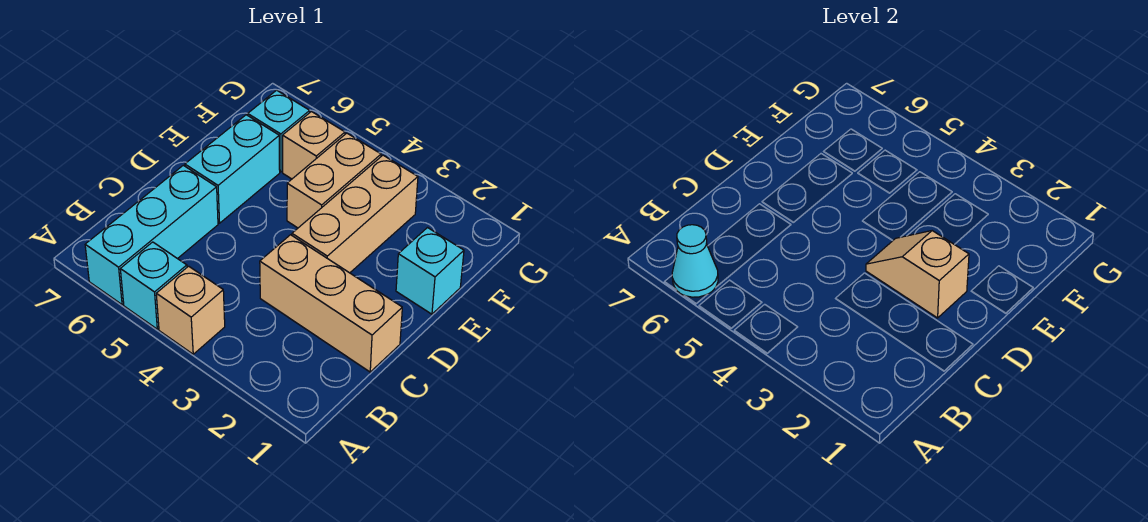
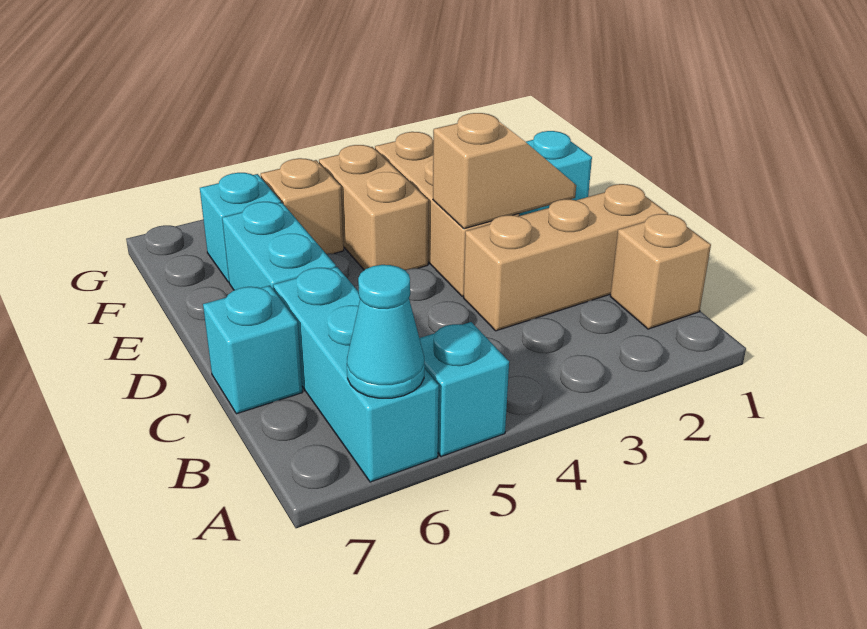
tan brick A4 level 1 -> tan brick B1 level 1
none -> cyan brick C7 level 1
tan slope D2:D3 level 2 top 2 -> tan slope D2:D3 level 2 top 3

